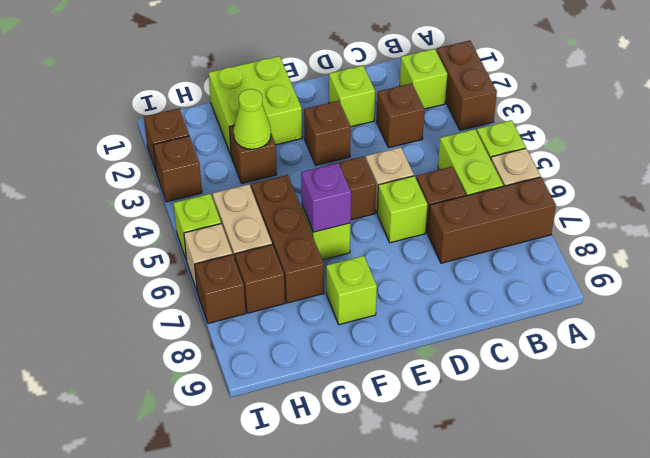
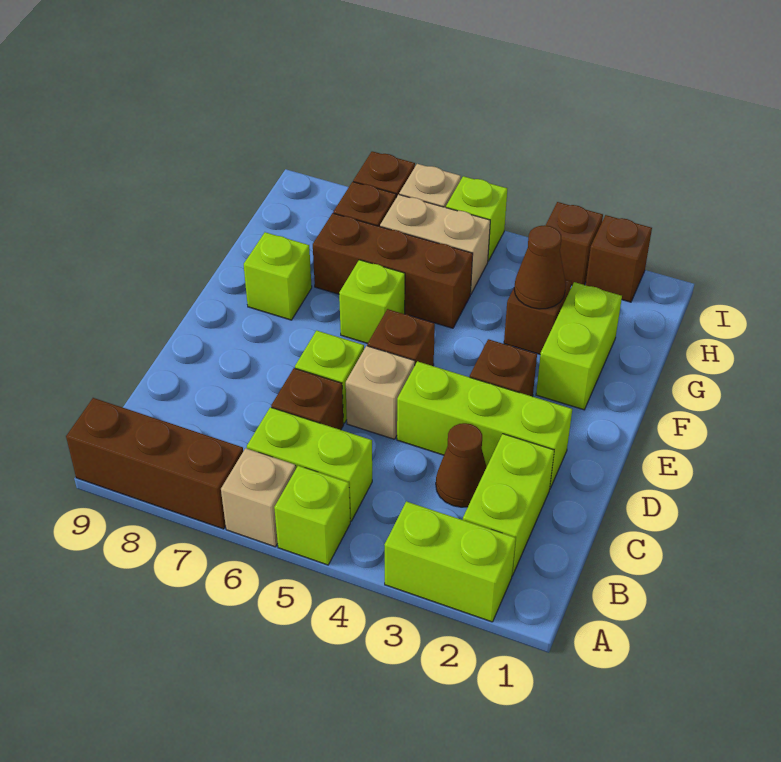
brown brick A2:A3 level 1 -> lime brick A2:A3 level 1
brown brick A7:C7 level 1 -> brown brick A7:A9 level 1
lime brick B2 level 1 -> lime brick B2:C2 level 1
brown brick C3 level 1 -> brown cone C3 level 1
lime brick D2 level 1 -> lime brick D2:D4 level 1
lime brick F1:G2 level 1 -> lime brick F2:G2 level 1
purple brick F6 level 2 -> none
lime cone G3 level 2 -> brown cone G3 level 2

